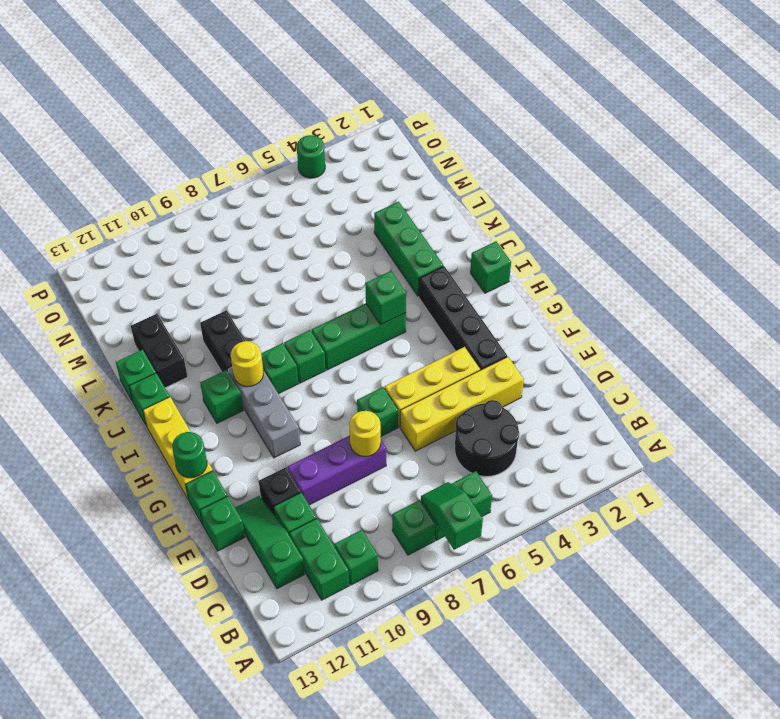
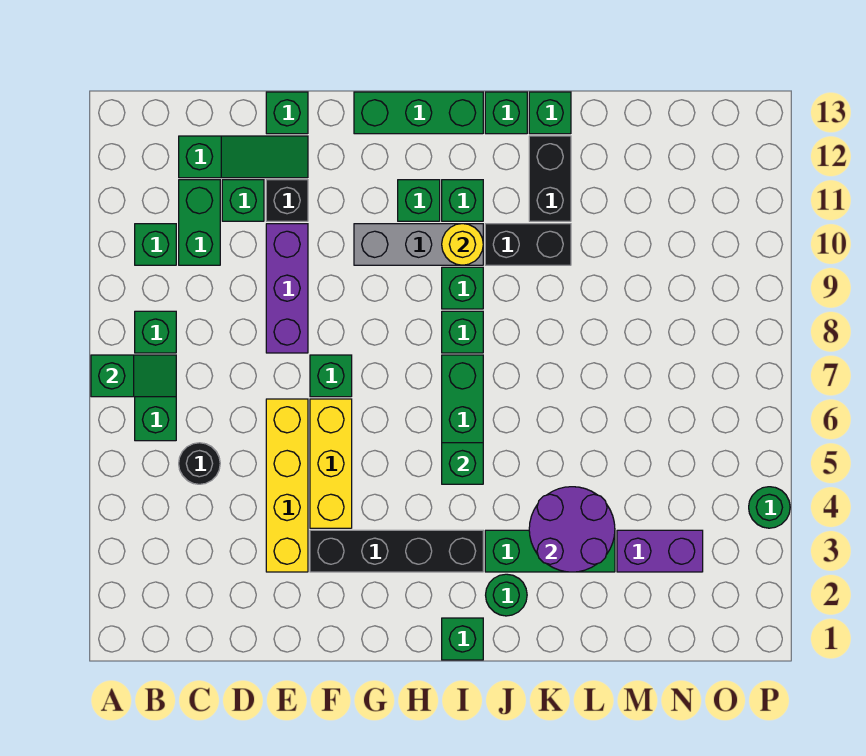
green brick B11:C11 level 1 -> green brick C10:C11 level 1
black round brick C4:D5 level 1 -> black round brick C5 level 1
yellow round brick E8 level 2 -> none
green brick F13 level 1 -> green brick H11 level 1
yellow brick G13:I13 level 1 -> green brick G13:I13 level 1
green round brick G13 level 2 -> green round brick J2 level 1
none -> purple round brick K3:L4 level 2
black brick K12:L12 level 1 -> black brick K11:K12 level 1
none -> purple brick M3:N3 level 1

